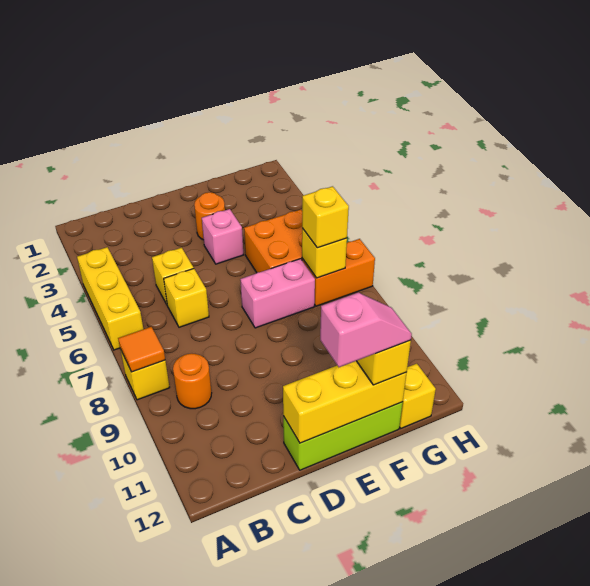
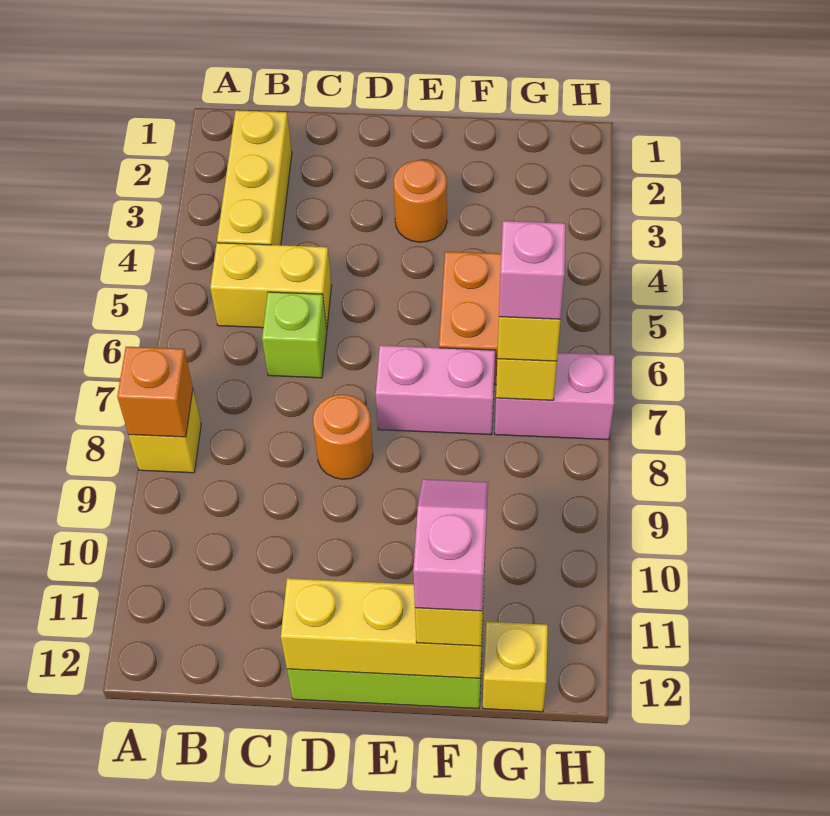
yellow brick A4:A6 level 1 -> yellow brick B2:B4 level 1
orange tile A8 level 2 -> orange brick A8 level 2
orange round brick B9 level 1 -> orange round brick D8 level 1
yellow brick C5 level 1 -> yellow brick B5:C5 level 1
yellow brick C6 level 1 -> lime brick C6 level 1
pink brick E4 level 1 -> pink brick G7 level 4
pink slope E12:F12 level 4 top E -> pink slope F11:F12 level 4 top 12
orange brick G7:H7 level 1 -> pink brick G7:H7 level 1

